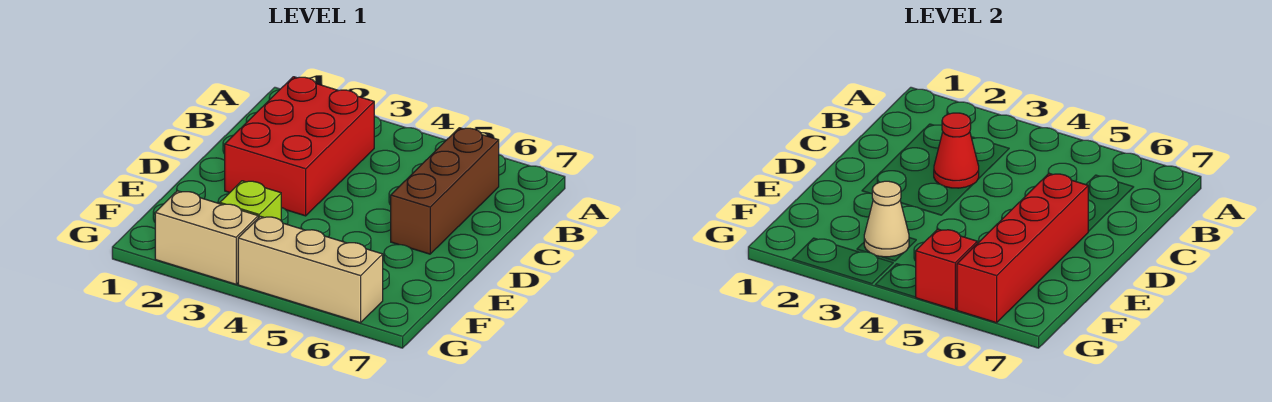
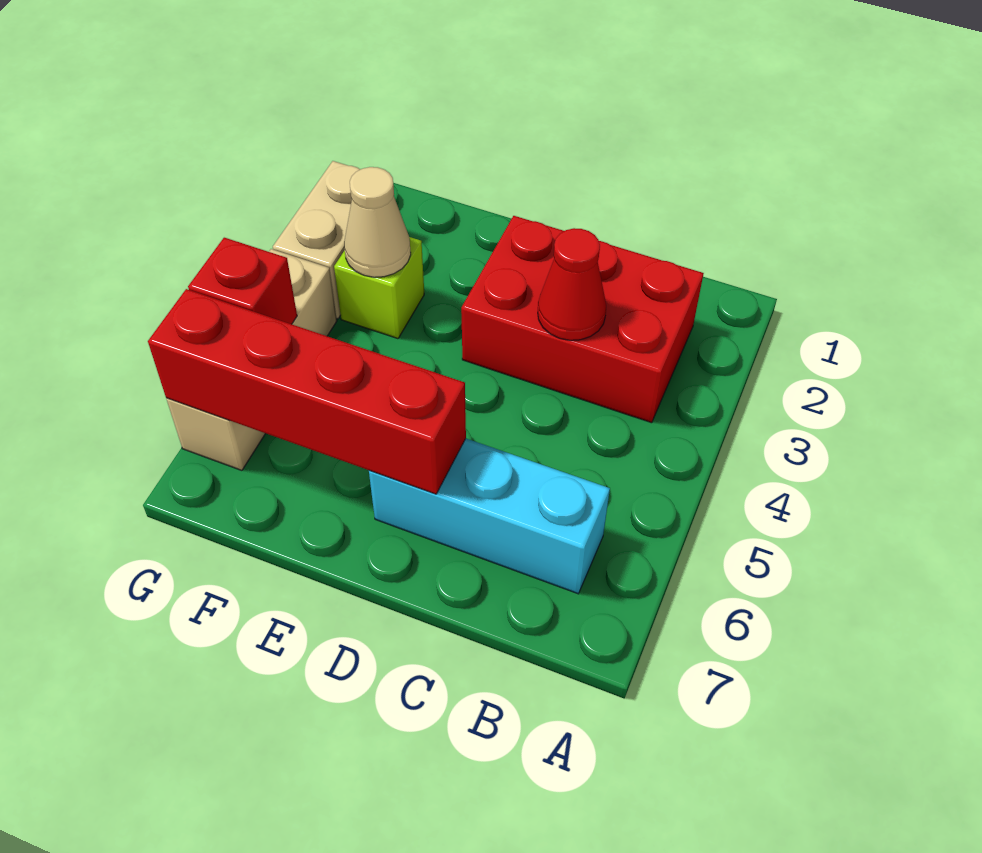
brown brick B6:D6 level 1 -> cyan brick B6:D6 level 1

